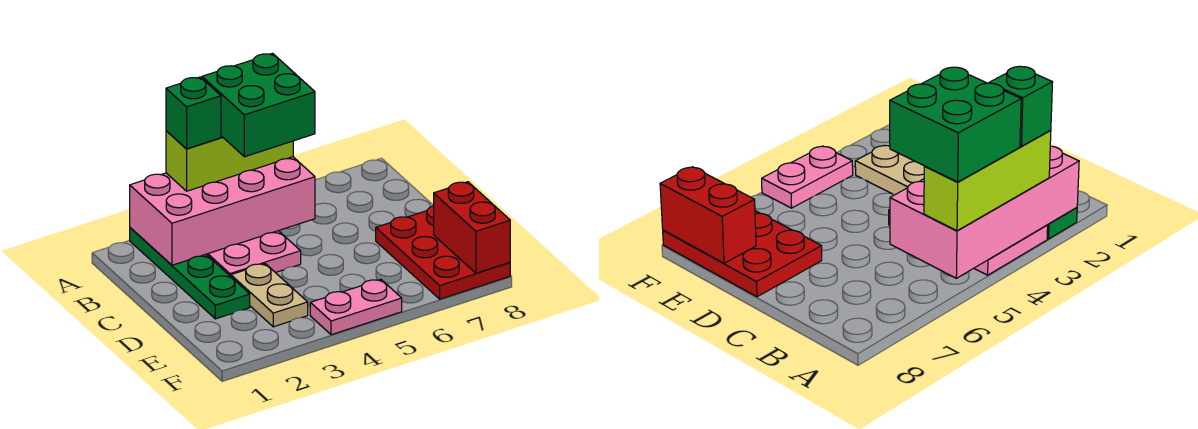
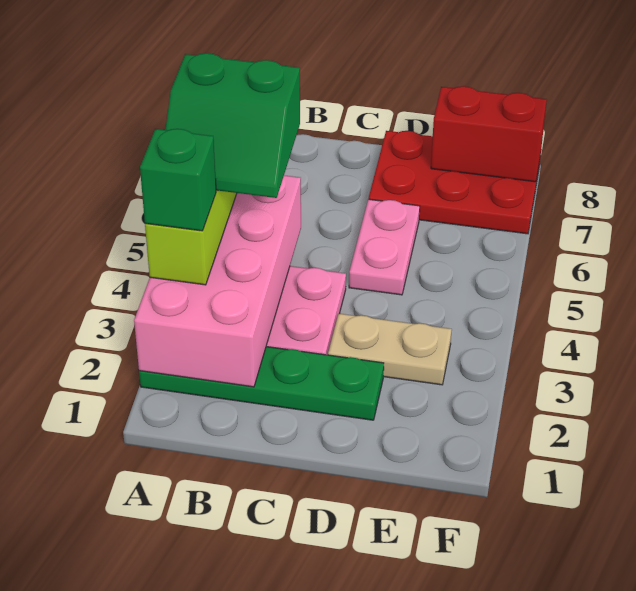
green brick A4:B5 level 4 -> green slope A4:B5 level 4 top 5
pink plate F4:F5 level 1 -> pink plate D5:D6 level 1

